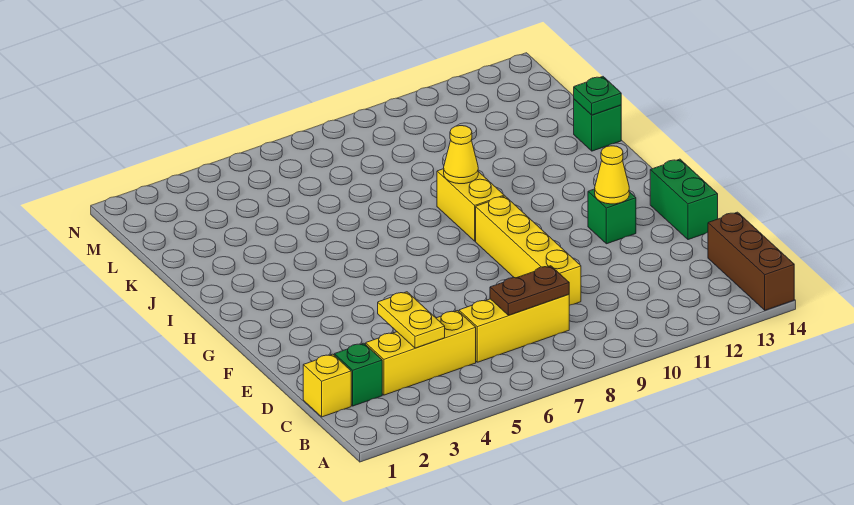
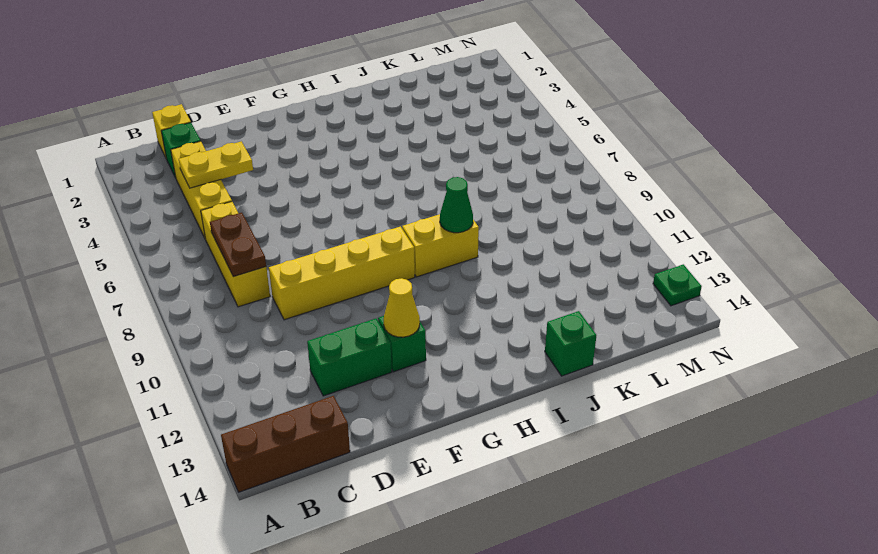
green brick E14:F14 level 1 -> green brick D12:E12 level 1
yellow cone I9 level 2 -> green cone I9 level 2
green plate J14 level 2 -> green plate N13 level 1

